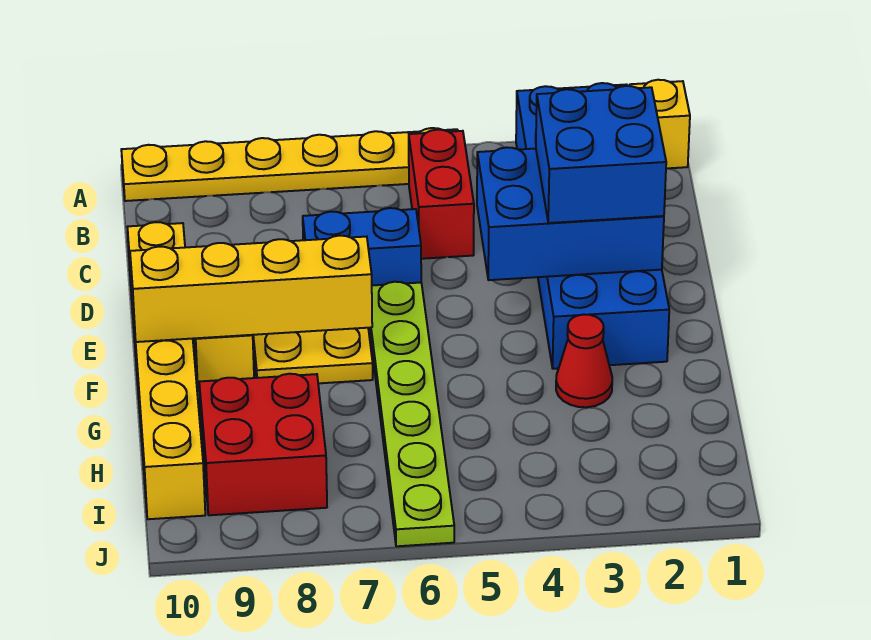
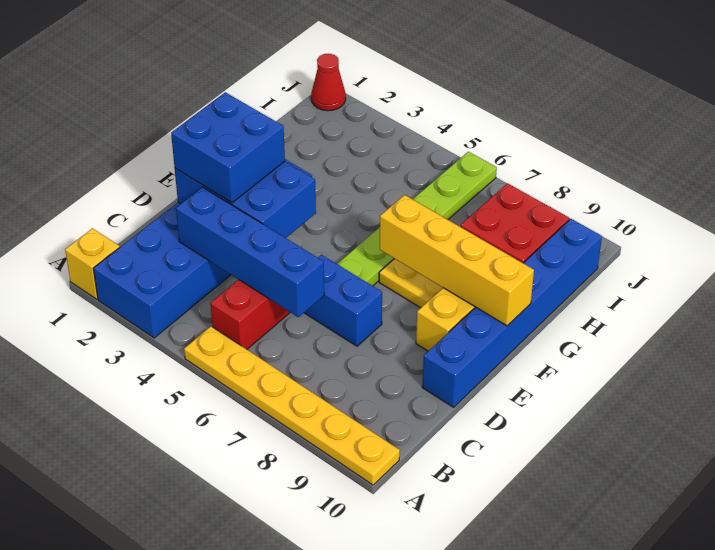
none -> blue brick C3:C6 level 2
yellow brick D10:I10 level 1 -> blue brick D10:I10 level 1
red cone G3 level 1 -> red cone J1 level 1

